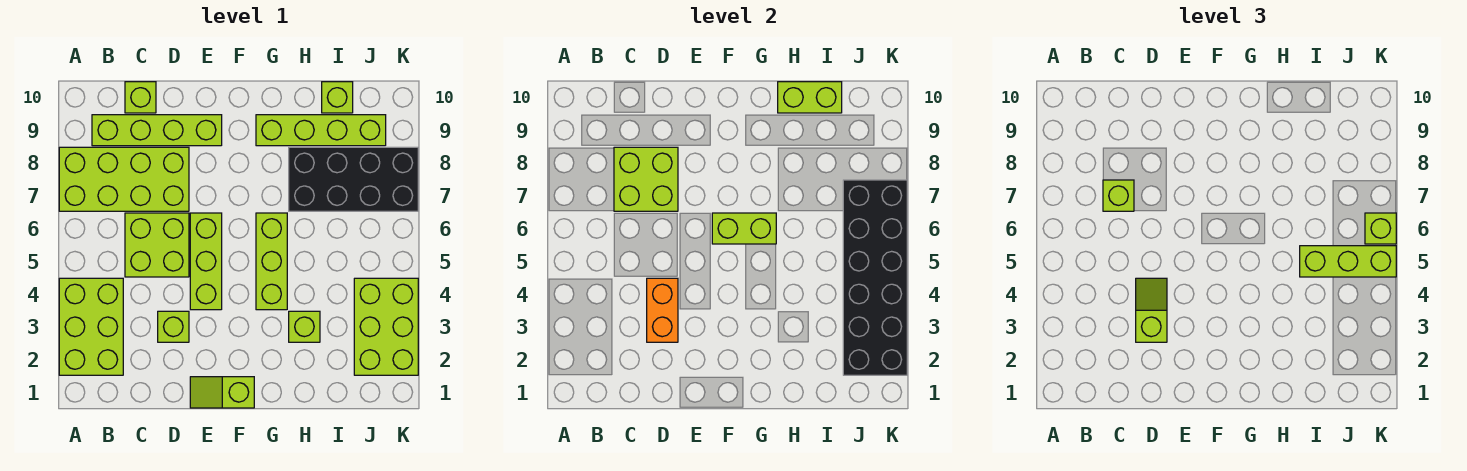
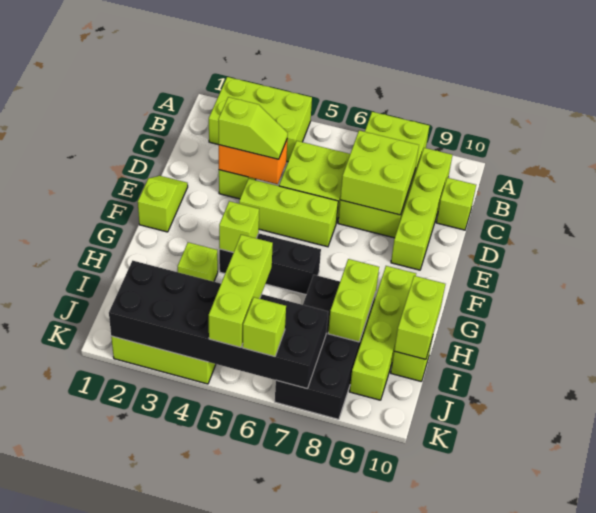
lime brick C7 level 3 -> lime brick G4 level 2
lime brick F6:G6 level 2 -> lime brick H8:I8 level 2
lime brick G4:G6 level 1 -> black brick G4:G6 level 1

